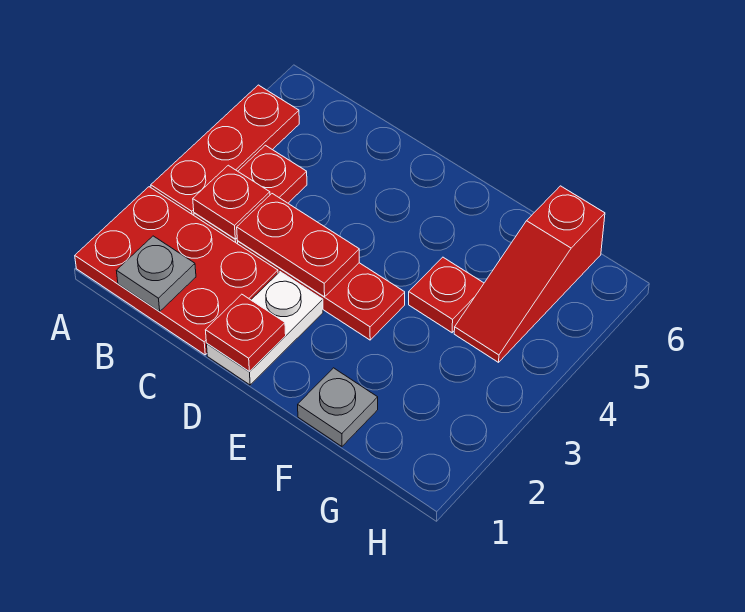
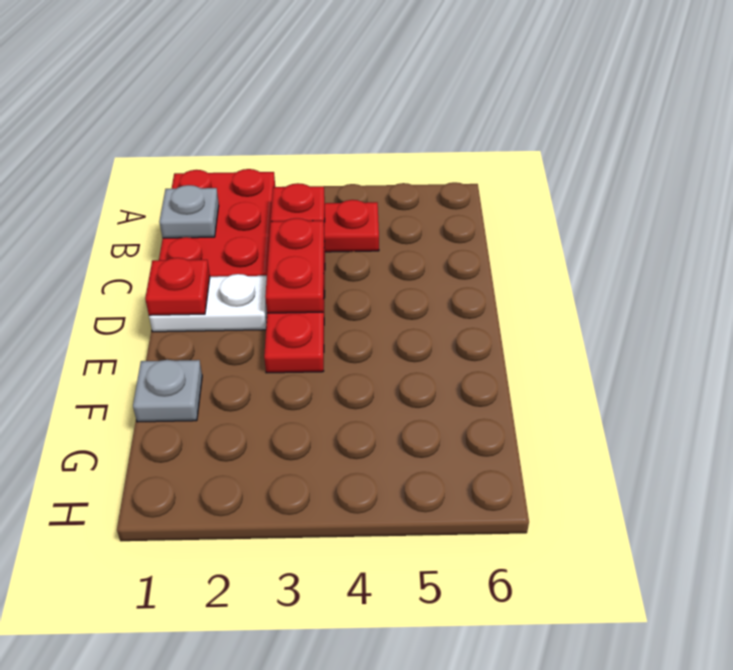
red plate A3:A5 level 1 -> none
red plate F4 level 1 -> none
red slope G4:G6 level 1 top 6 -> none

